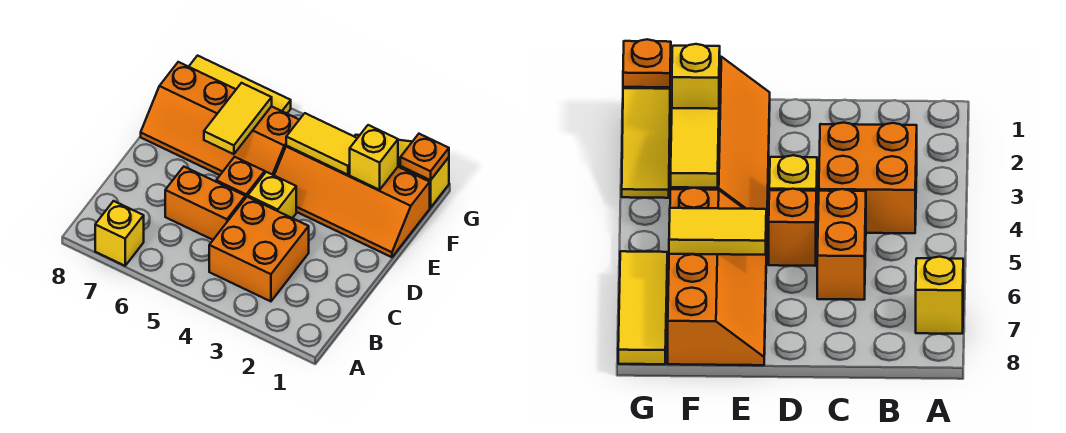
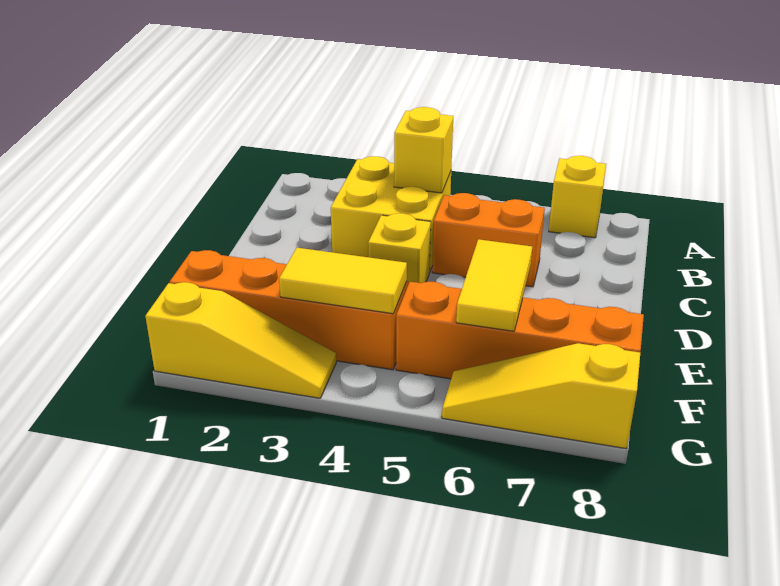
orange brick B3:C4 level 1 -> yellow brick B3:C4 level 1
orange brick D5 level 1 -> none
yellow brick F2 level 2 -> yellow brick B4 level 2
orange plate G1 level 2 -> none
yellow tile G6:G8 level 1 -> yellow slope G6:G8 level 1 top 8

